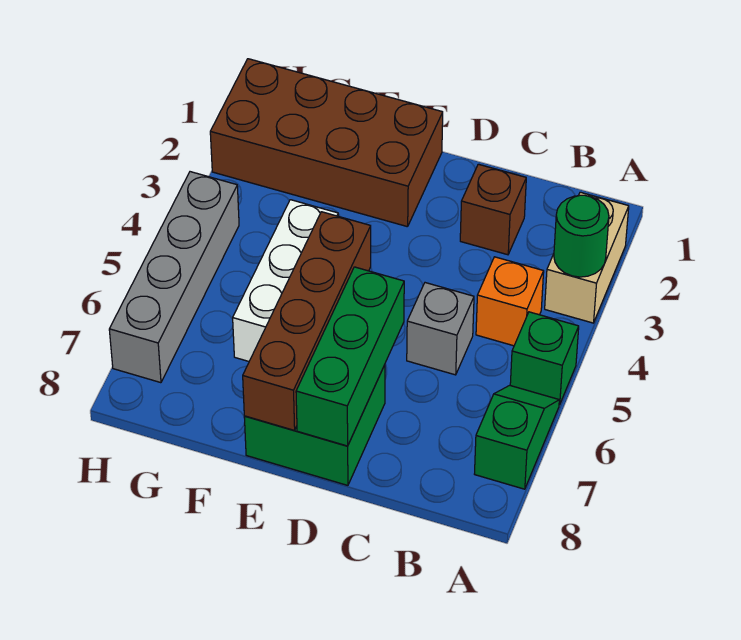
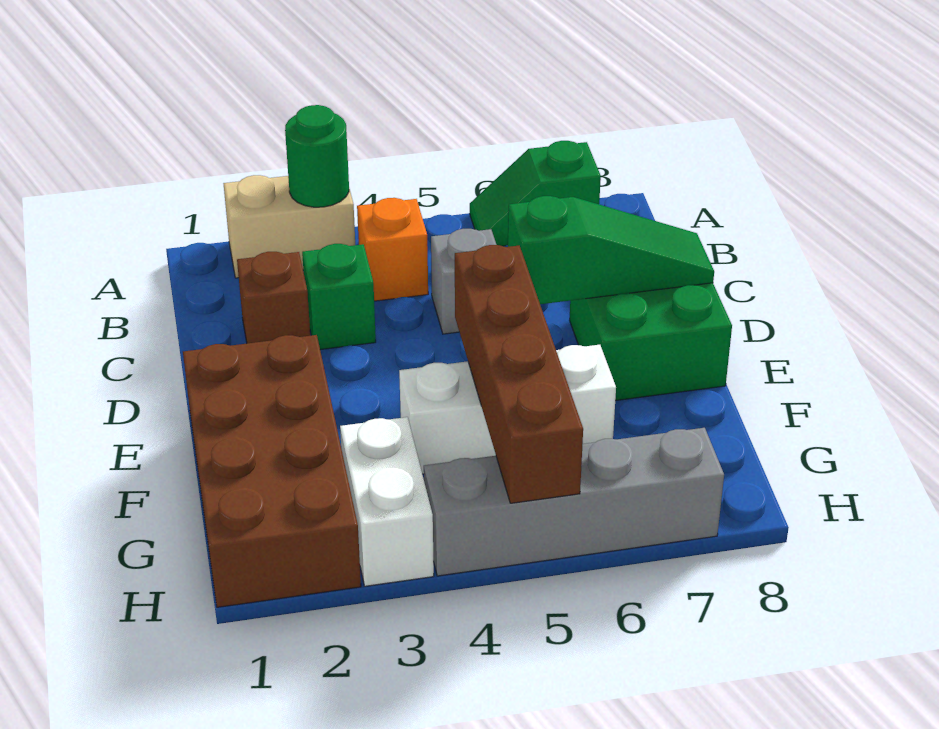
green brick A5 level 1 -> green brick C3 level 1
green brick D6:D8 level 2 -> green slope D6:D8 level 2 top 6
brown brick E5:E8 level 2 -> brown brick E5:H5 level 2
none -> white brick G3:H3 level 1

